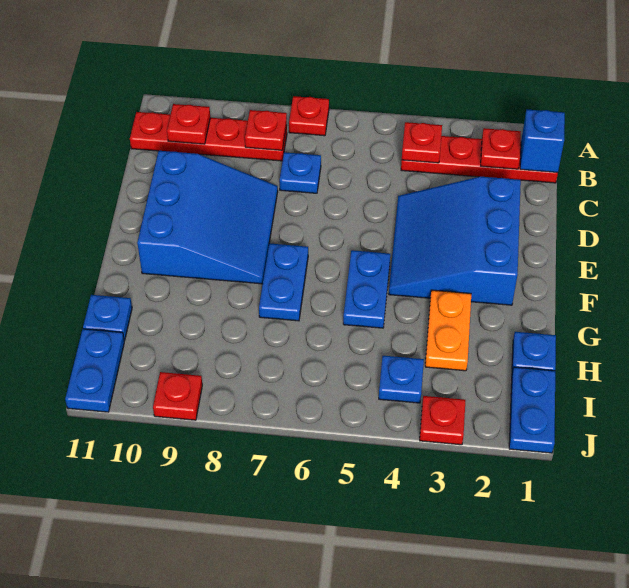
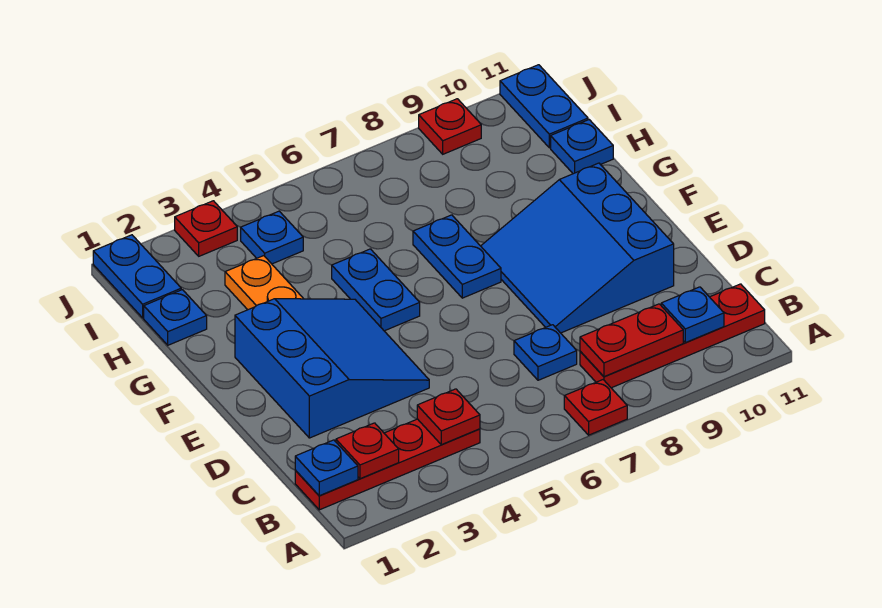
blue brick B1 level 2 -> blue plate B1 level 2
red plate B8 level 2 -> red plate B8:B9 level 2
red plate B10 level 2 -> blue plate B10 level 2

